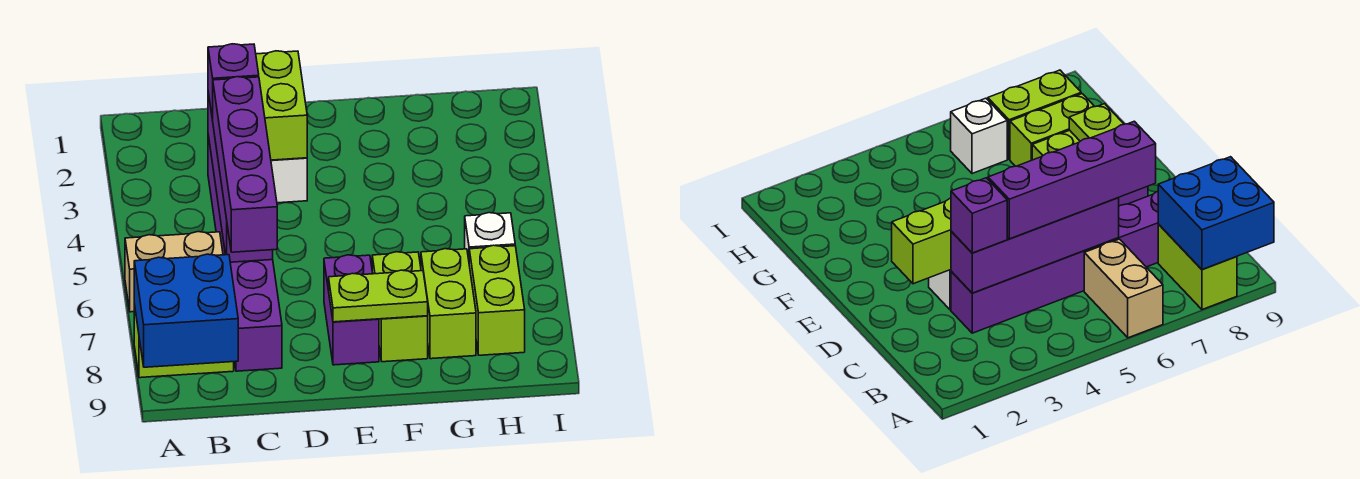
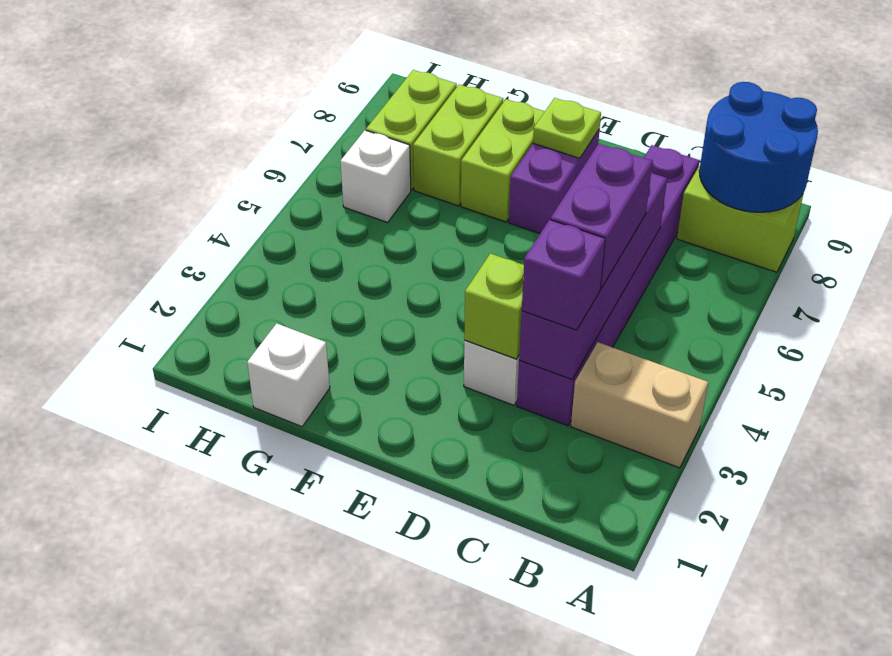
tan brick A6:B6 level 1 -> tan brick A3:B3 level 1
blue brick A8:B9 level 2 -> blue round brick A8:B9 level 2
purple brick C4:C7 level 3 -> purple brick C4:C5 level 3
lime brick D2:D3 level 2 -> lime brick D3 level 2
lime plate E8:F8 level 2 -> lime plate E8 level 2
none -> white brick G1 level 1

